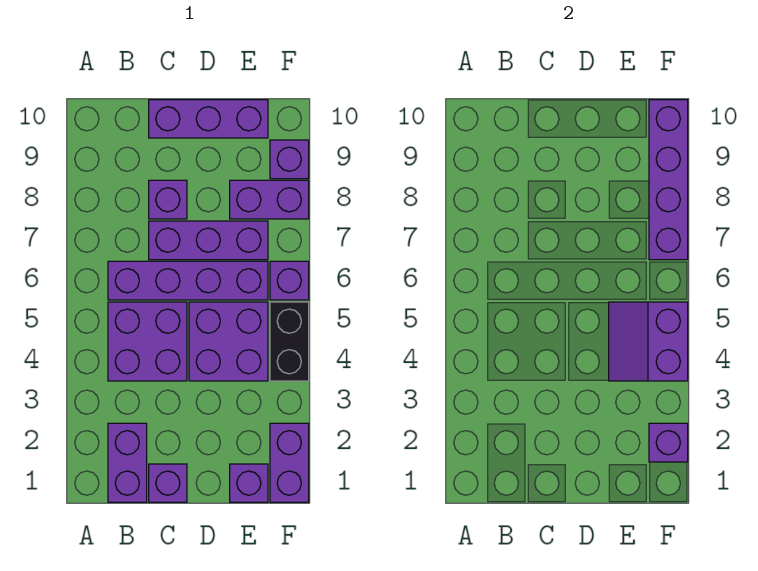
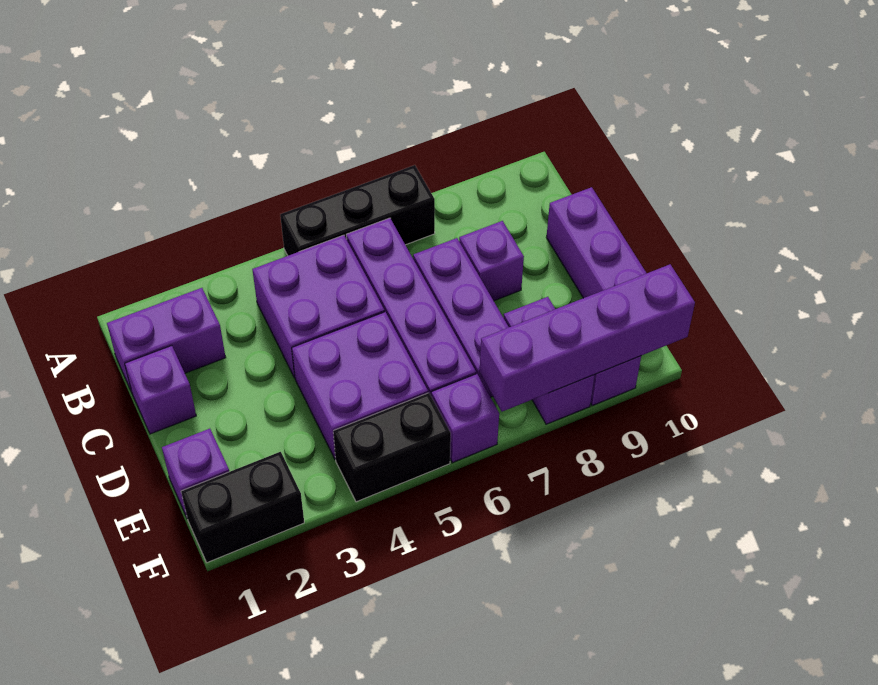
none -> black brick A5:A7 level 1
purple slope E4:F5 level 2 top F -> none
purple brick F1:F2 level 1 -> black brick F1:F2 level 1
purple brick F2 level 2 -> none

